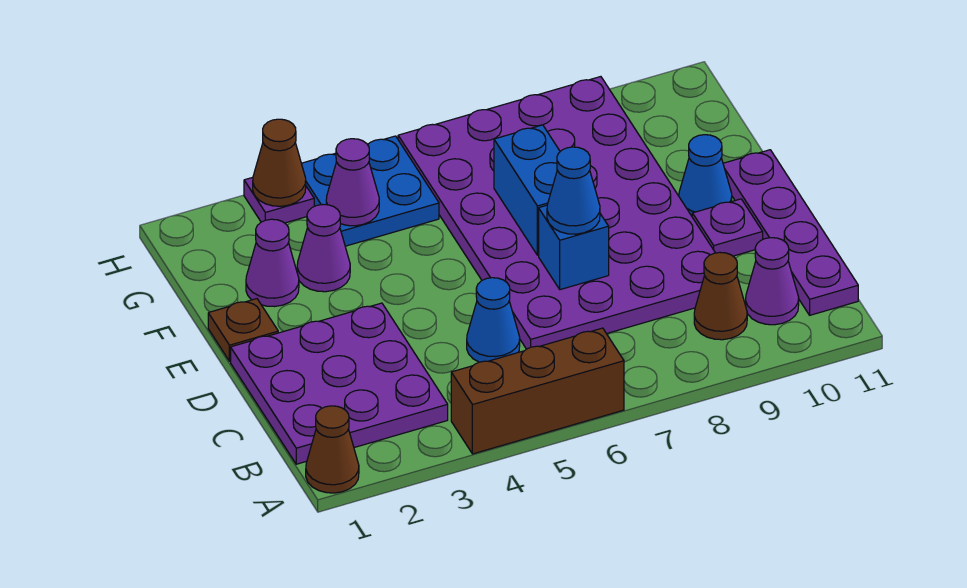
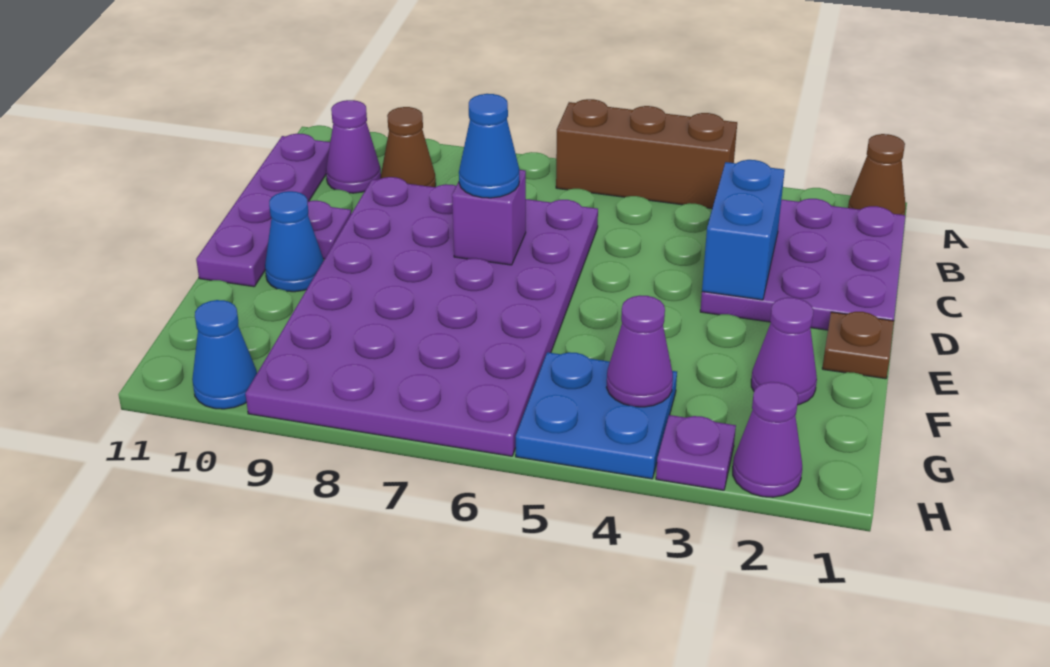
blue cone C5 level 1 -> blue cone H10 level 1
blue brick D7 level 2 -> purple brick D7 level 2
blue brick E7:F7 level 2 -> blue brick C3:D3 level 2
purple cone F3 level 1 -> purple cone H2 level 1
brown cone H3 level 2 -> none

